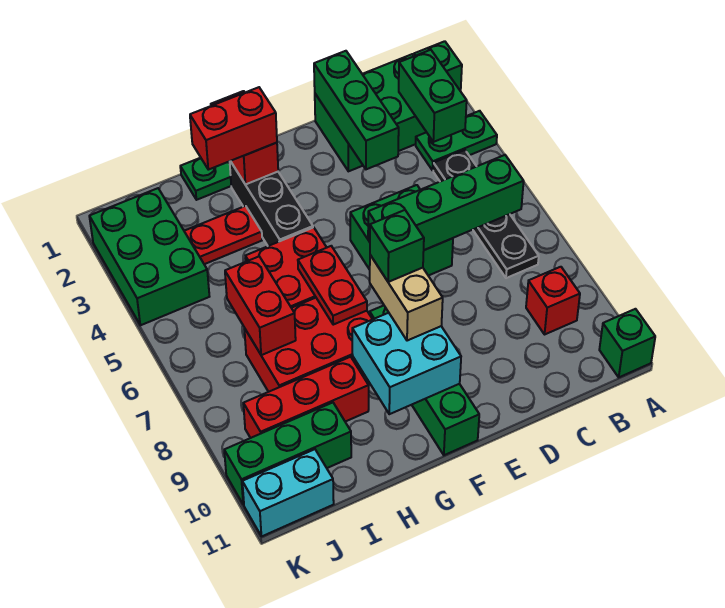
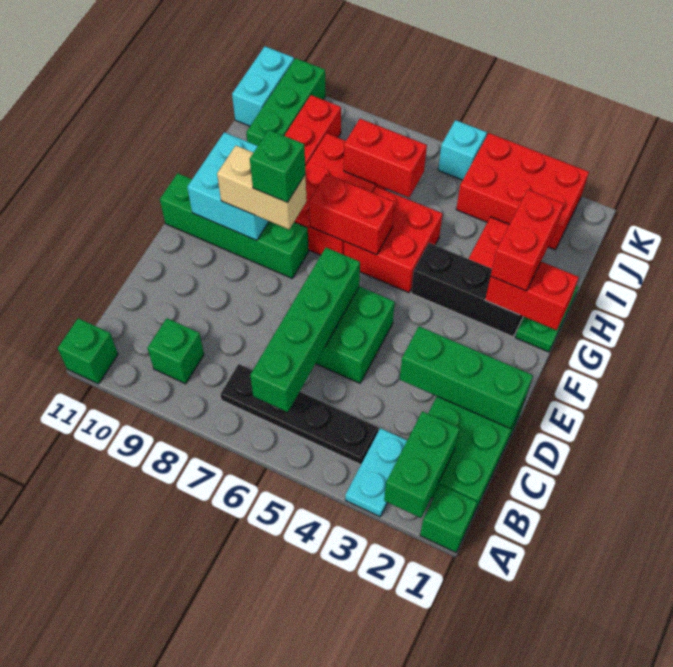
green plate A3:B3 level 1 -> cyan plate A3:B3 level 1
green brick B2:B3 level 2 -> green brick A2:B2 level 2
red brick B9 level 1 -> green brick B9 level 1
red plate G6:G7 level 2 -> red brick G6:G7 level 2
green brick J2:K4 level 1 -> red brick J2:K4 level 1
none -> cyan brick K5 level 1

